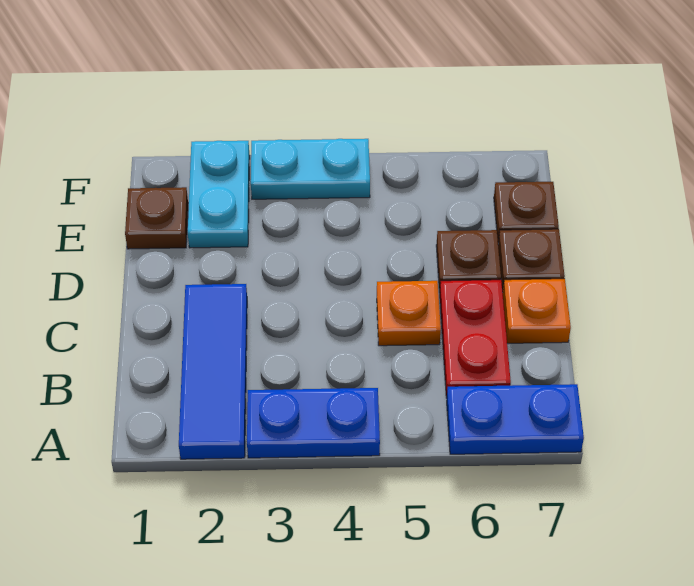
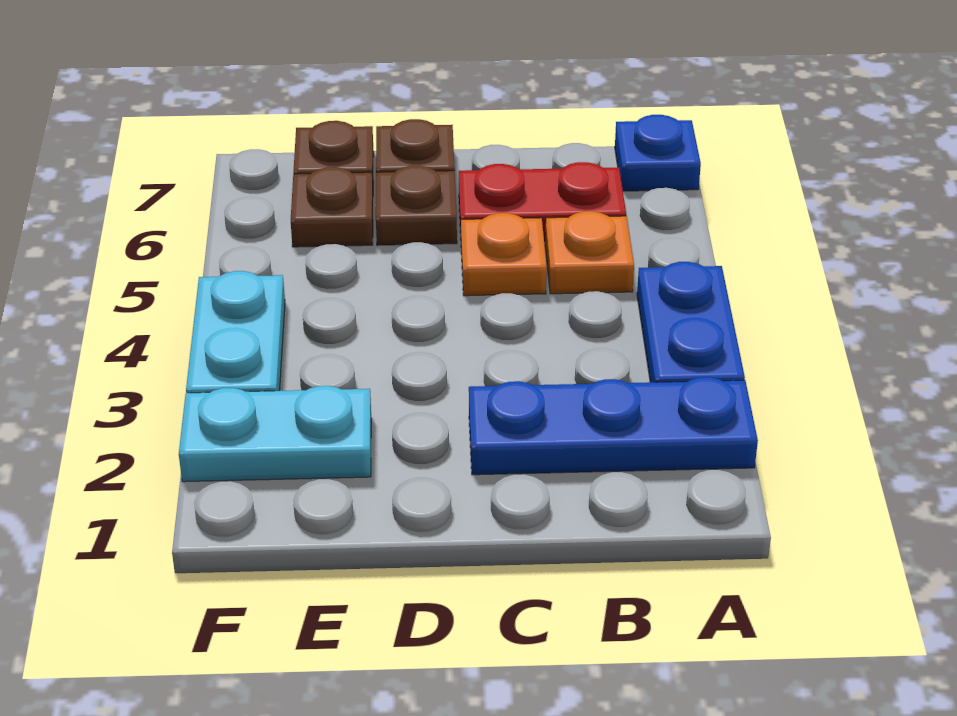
blue tile A2:C2 level 1 -> blue plate A2:C2 level 1
blue plate A6:A7 level 1 -> blue plate A7 level 1
orange plate C7 level 1 -> orange plate B5 level 1
brown plate E1 level 1 -> brown plate E6 level 1

